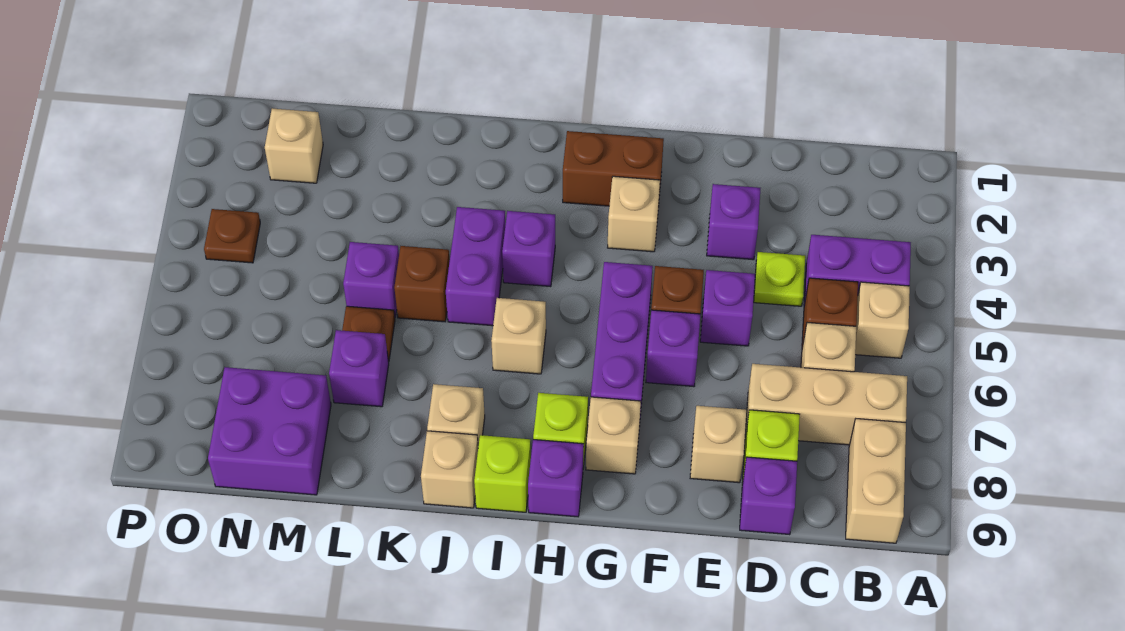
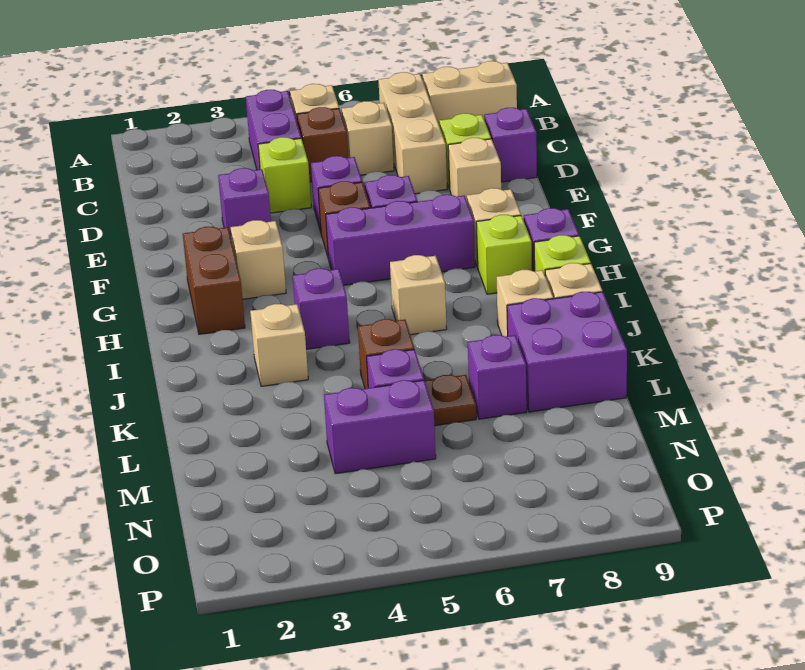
lime plate D4 level 1 -> lime brick D4 level 1
purple brick J4:J5 level 1 -> purple brick M4:M5 level 1
purple brick M8:N9 level 1 -> purple brick K8:L9 level 1
tan brick N2 level 1 -> tan brick J3 level 1
brown plate O4 level 1 -> none

